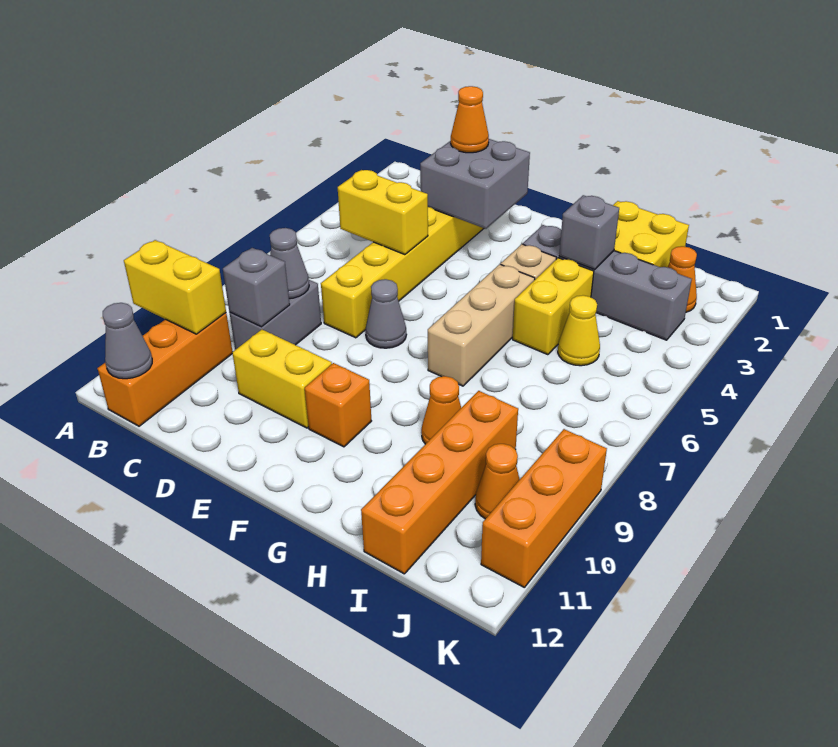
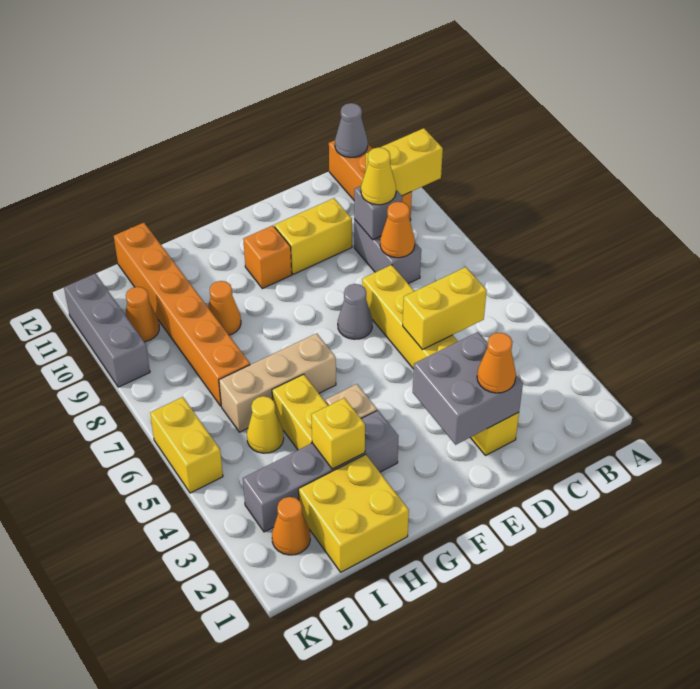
grey cone C8 level 2 -> orange cone C8 level 2
none -> yellow cone C9 level 3
tan brick G5:G7 level 1 -> tan brick G6:I6 level 1
grey brick H3 level 2 -> yellow brick H3 level 2
orange brick I9:I12 level 1 -> orange brick I7:I12 level 1
none -> yellow brick K5:K6 level 1
orange brick K9:K11 level 1 -> grey brick K9:K11 level 1

